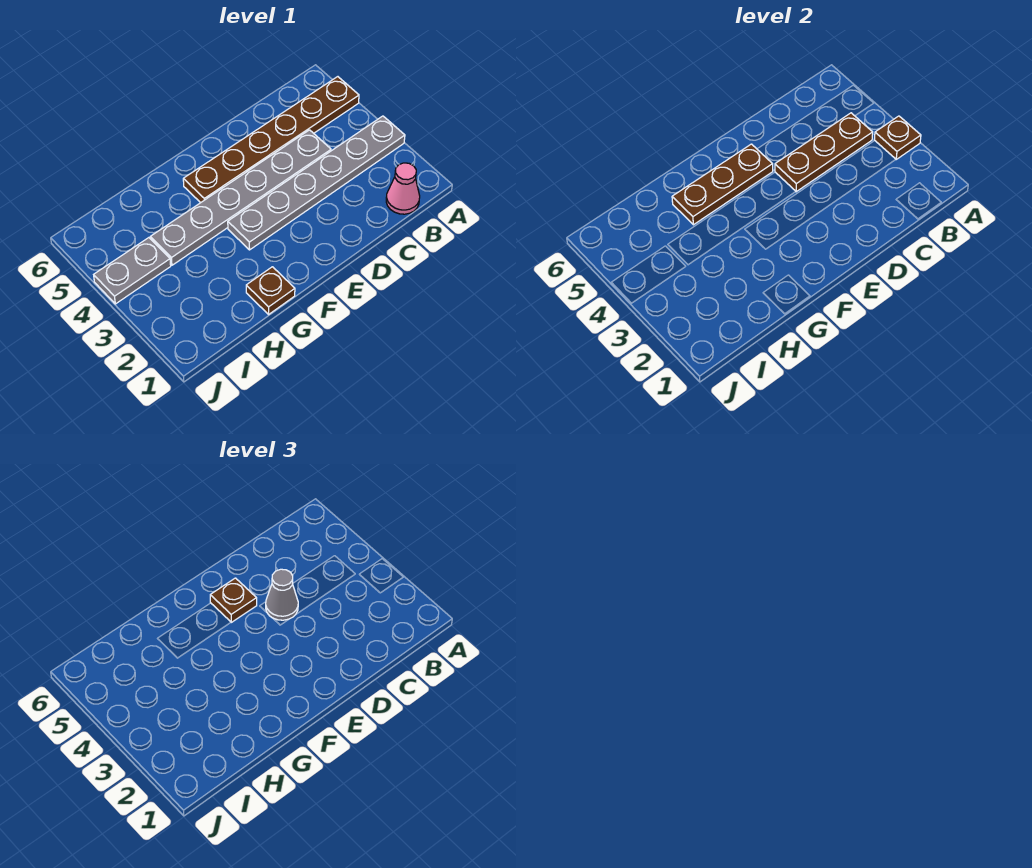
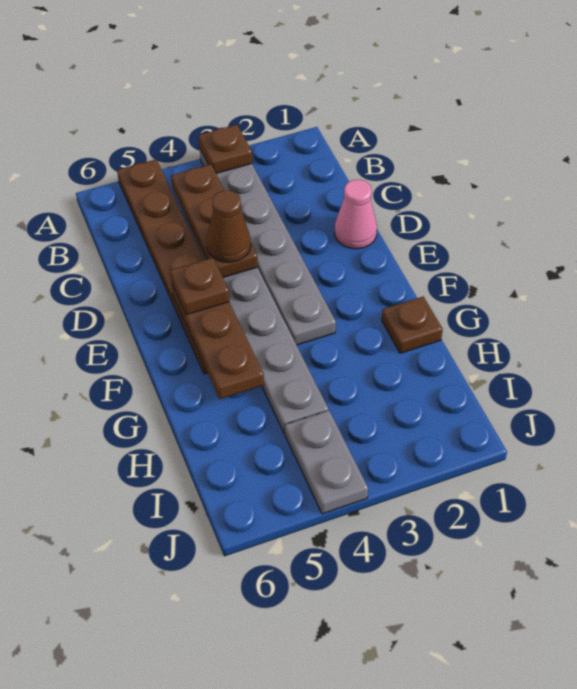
pink cone B1 level 1 -> pink cone D1 level 1
grey cone D4 level 3 -> brown cone D4 level 3

